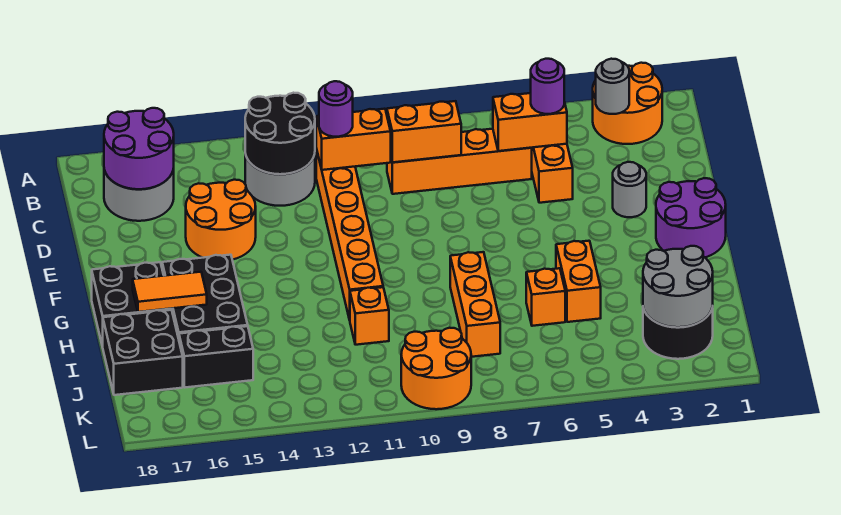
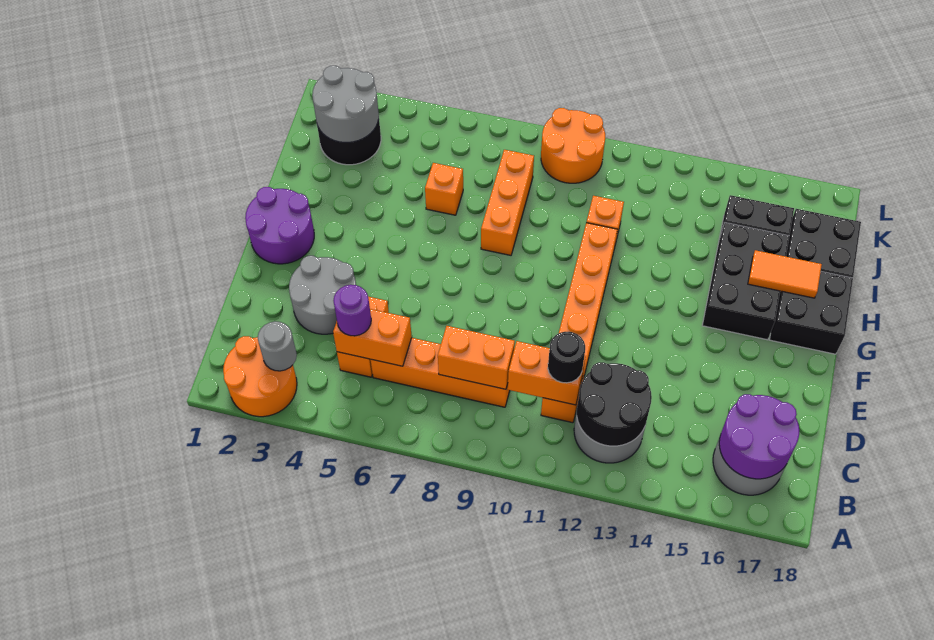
purple round brick C11 level 3 -> black round brick C11 level 3
orange round brick D14:E15 level 1 -> none
grey round brick E3 level 1 -> grey round brick D3:E4 level 1
orange brick H5:I5 level 1 -> none

